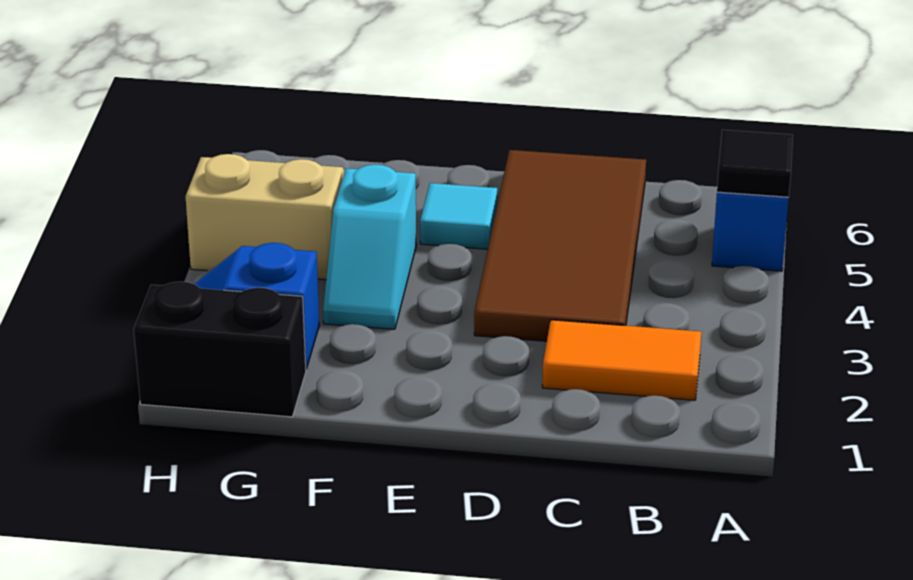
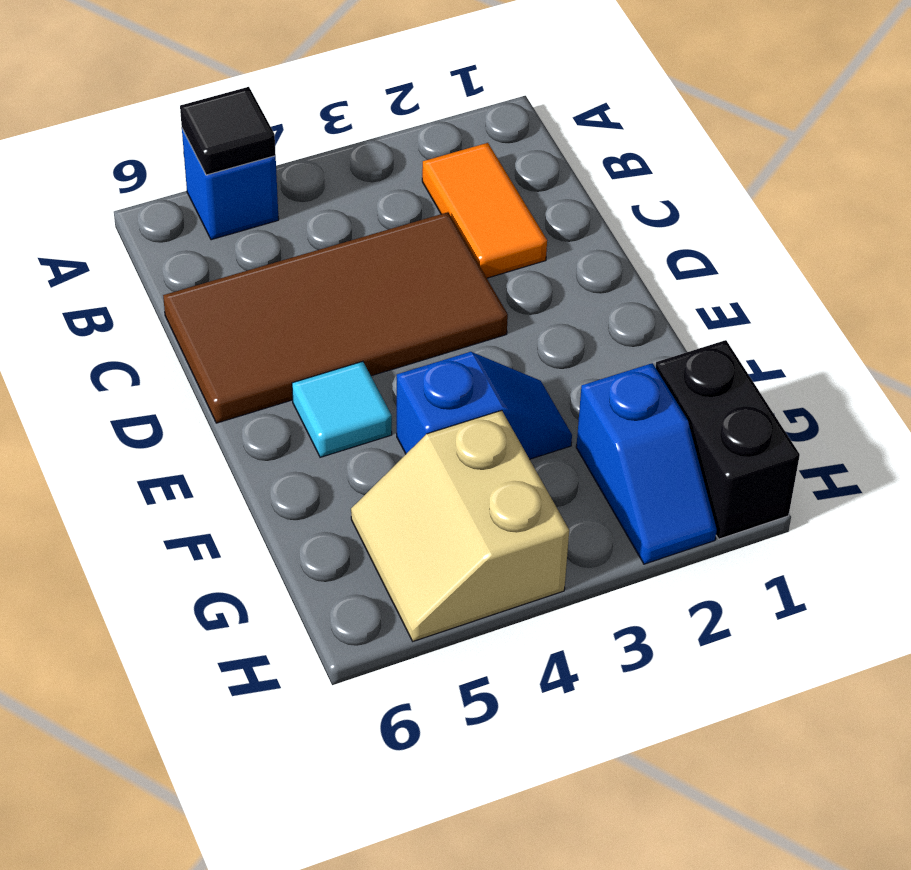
cyan slope F3:F4 level 1 top 4 -> blue slope F3:F4 level 1 top 4

